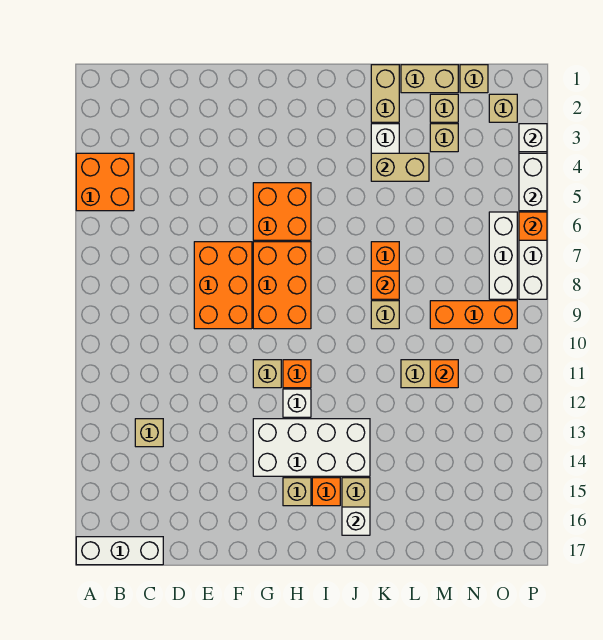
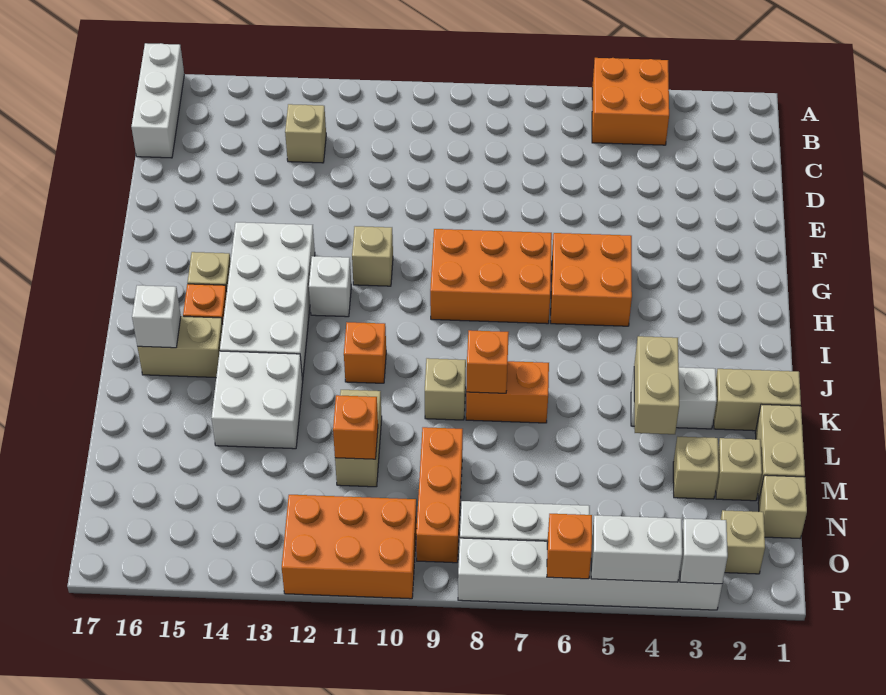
orange brick E7:F9 level 1 -> orange brick O10:P12 level 1
orange brick H11 level 1 -> orange brick J11 level 1
none -> white brick K13:L14 level 1

